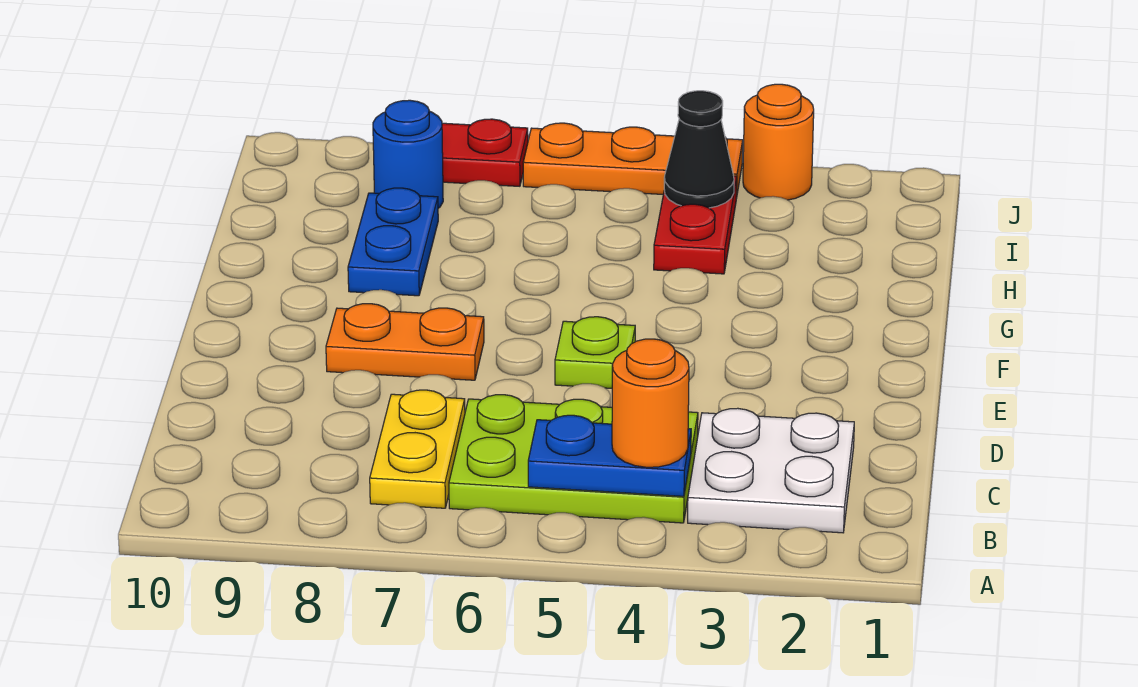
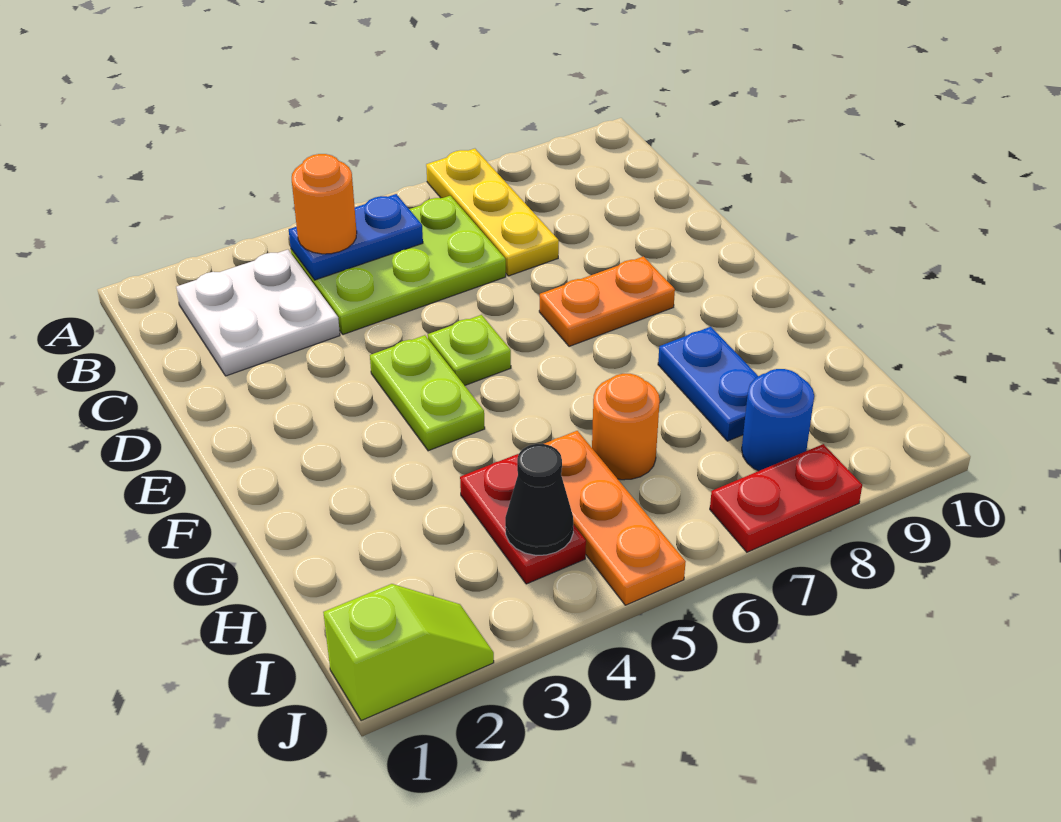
yellow plate B7:C7 level 1 -> yellow plate A7:C7 level 1
none -> lime plate E4:F4 level 1
none -> lime slope J1:J2 level 1 top 1
orange round brick J3 level 1 -> orange round brick H6 level 1
orange plate J4:J6 level 1 -> orange plate H5:J5 level 1

